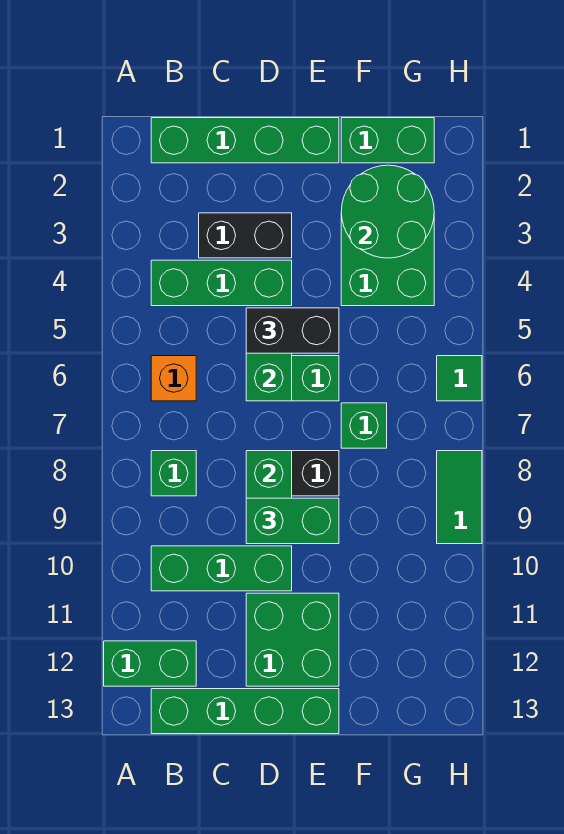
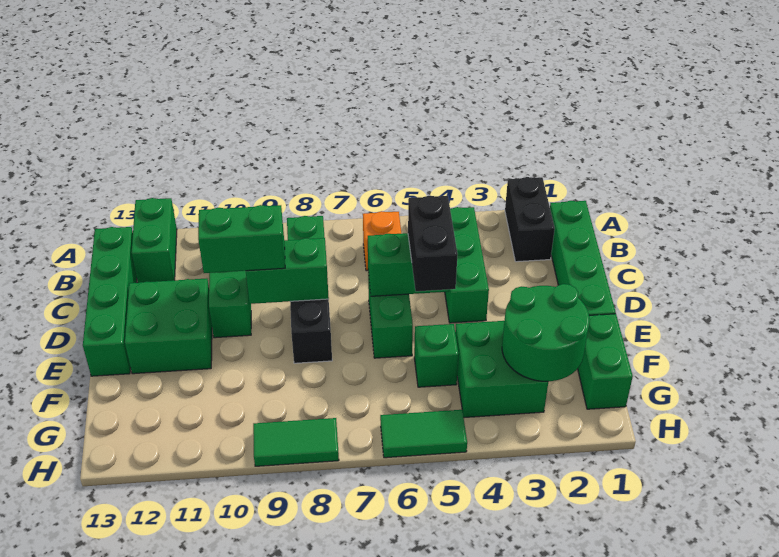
black brick C3:D3 level 1 -> black brick A2:B2 level 1
green brick D9:E9 level 3 -> green brick D9:D10 level 3
green brick F7 level 1 -> green brick F5 level 1
green tile H6 level 1 -> green tile H5:H6 level 1

